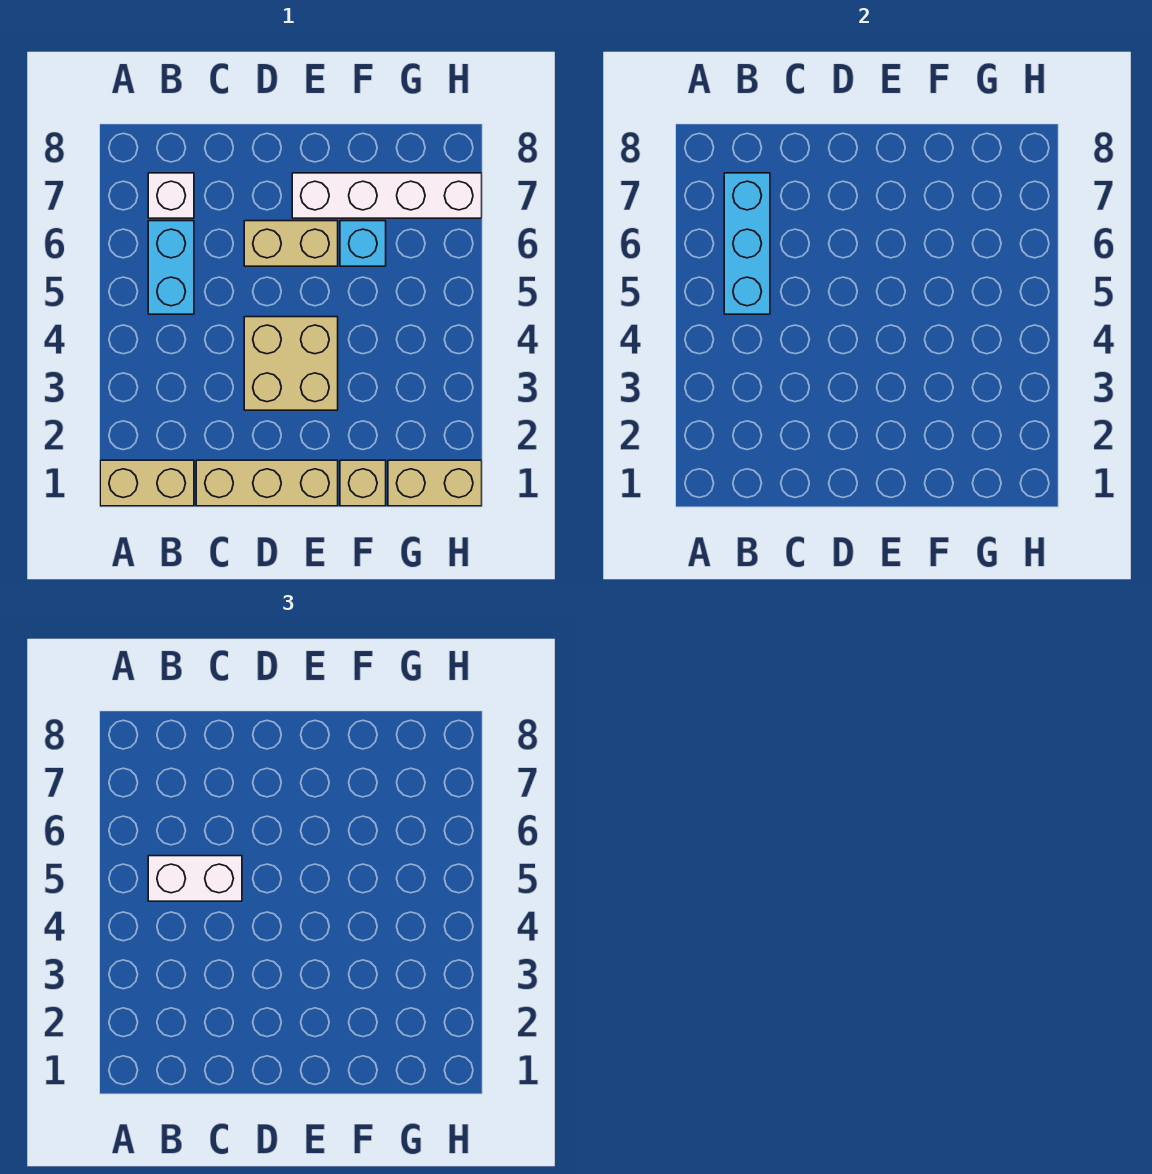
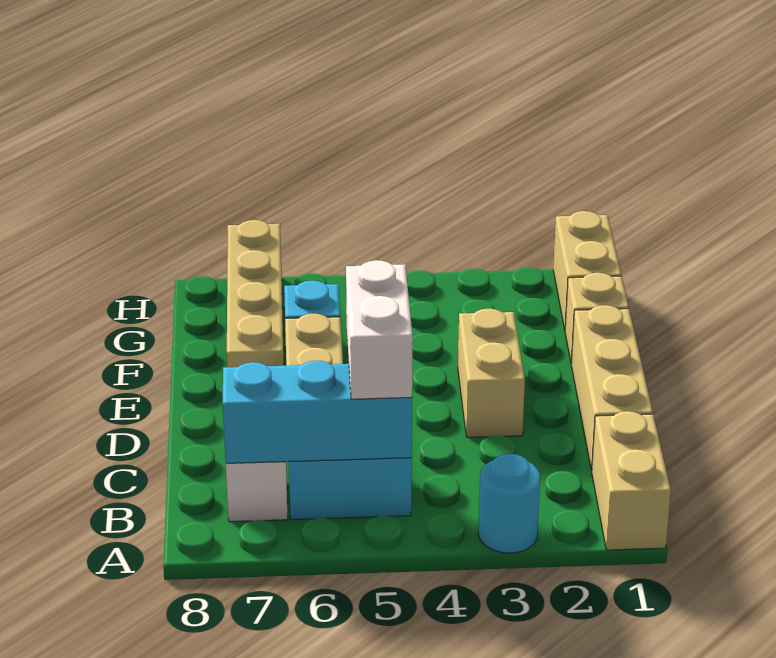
none -> cyan round brick A3 level 1
tan brick D3:E4 level 1 -> tan brick D3:E3 level 1
white brick E7:H7 level 1 -> tan brick E7:H7 level 1

